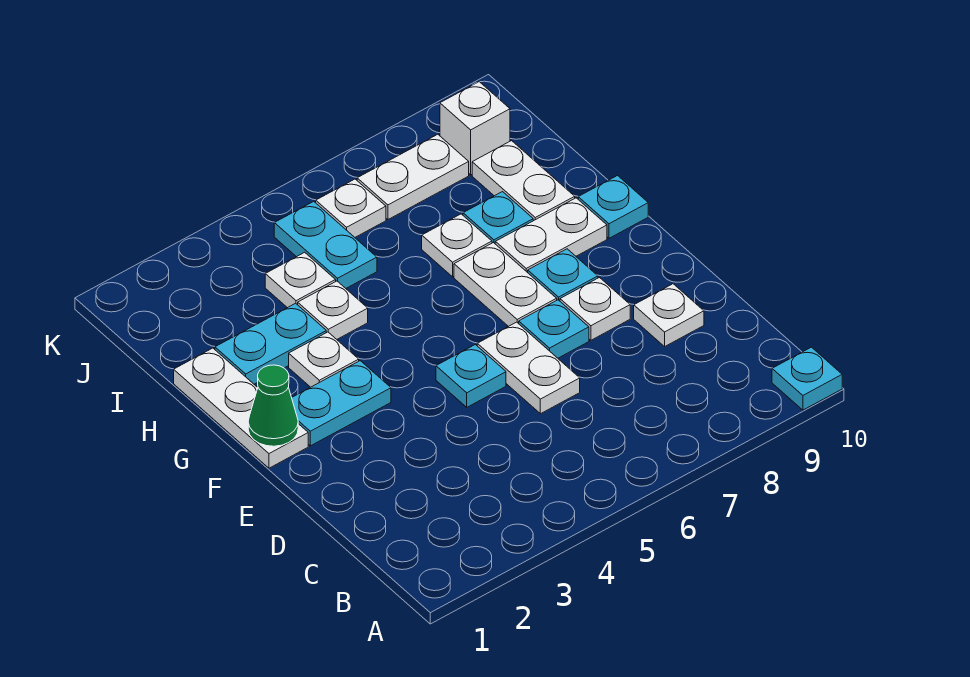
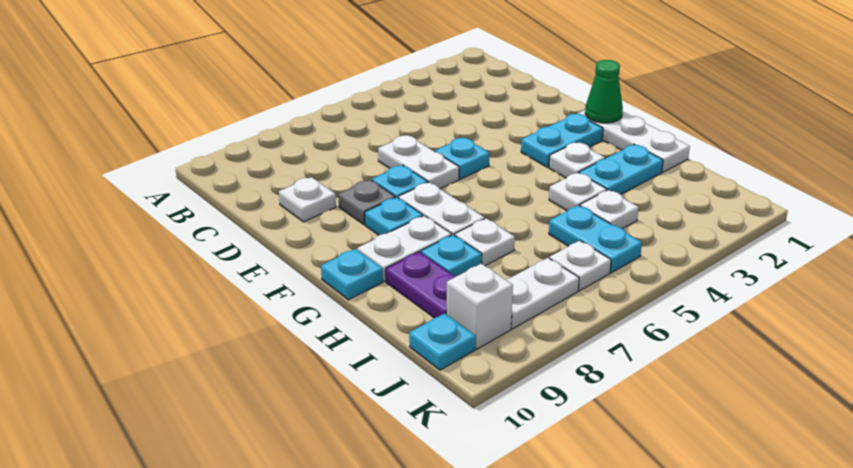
cyan plate A10 level 1 -> cyan plate J10 level 1
white plate E8 level 1 -> grey plate E8 level 1
white plate H9:I9 level 1 -> purple plate H9:I9 level 1

